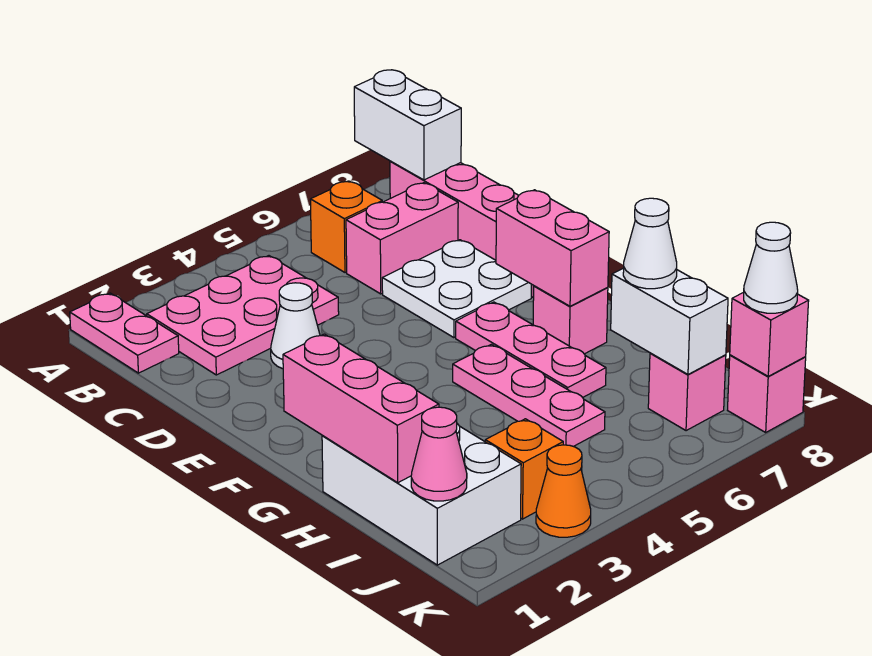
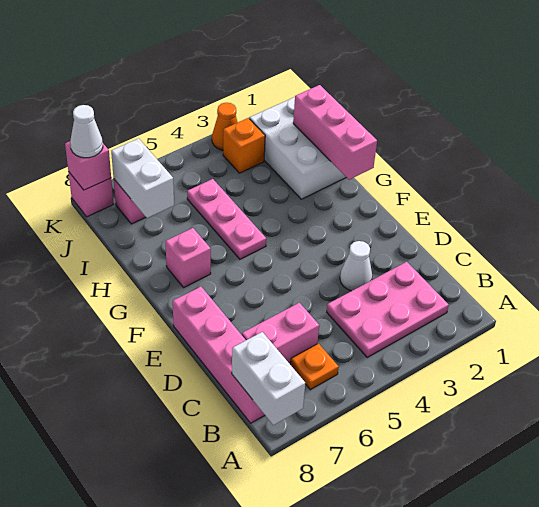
pink plate A1:B1 level 1 -> none
orange brick B6 level 1 -> orange plate B6 level 1
white plate D6:E7 level 1 -> none
pink plate F6:H6 level 1 -> none
pink brick F7:G7 level 2 -> none
white cone I7 level 3 -> none
pink cone J1 level 2 -> none

